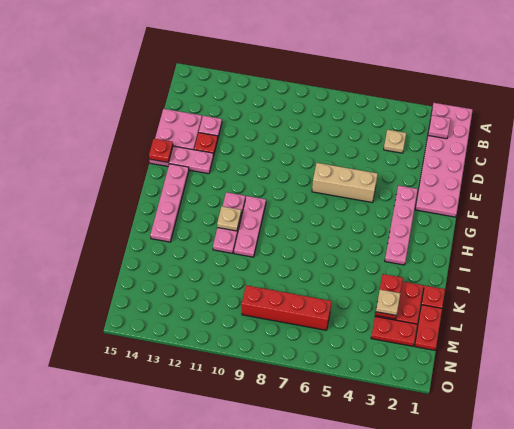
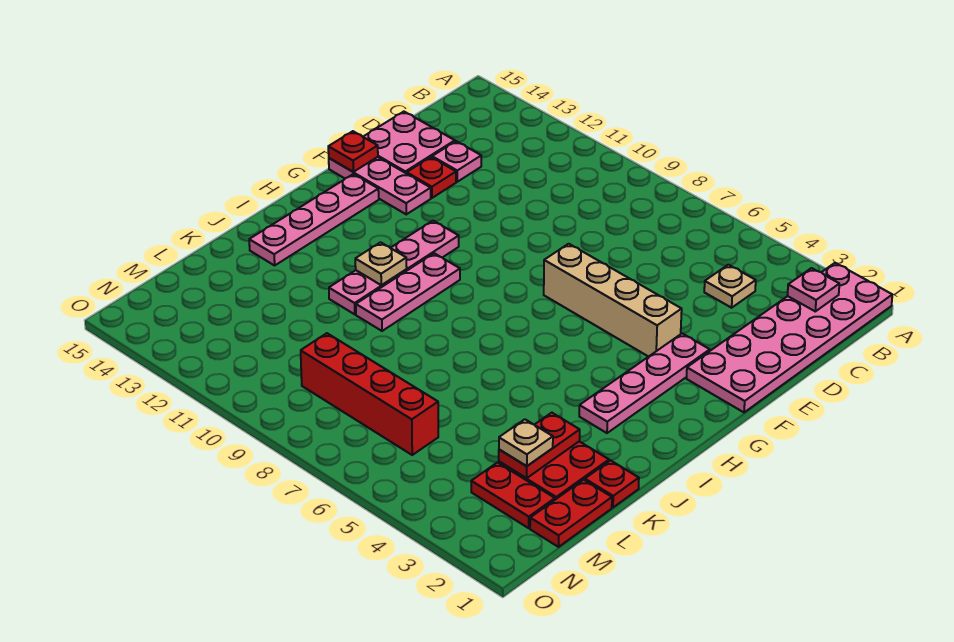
tan brick F5:F7 level 1 -> tan brick F4:F7 level 1
pink plate H11:J11 level 1 -> pink plate G11:J11 level 1

